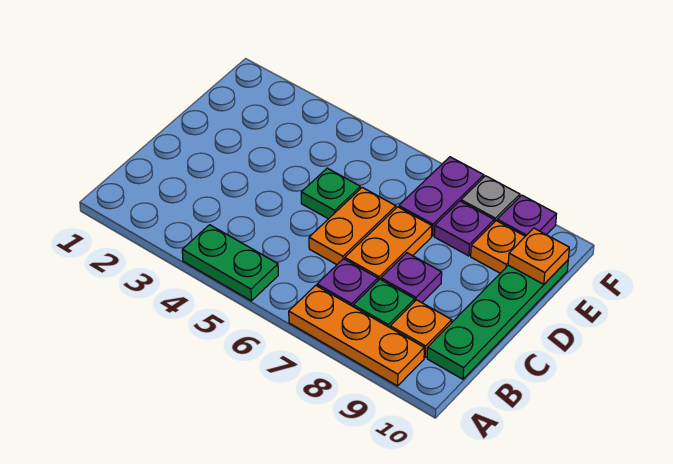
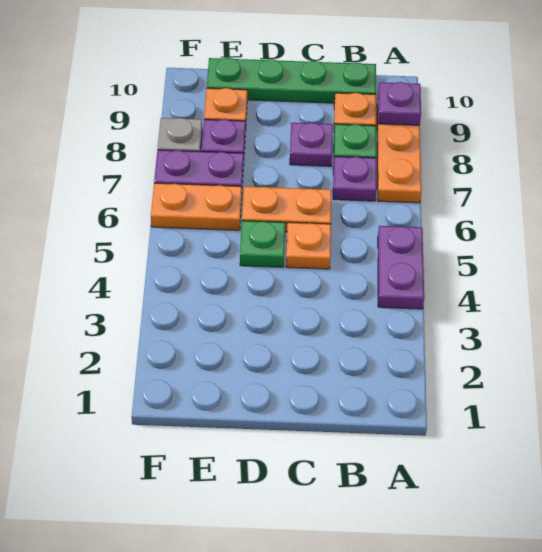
green plate A4:A5 level 1 -> purple plate A4:A5 level 1
orange plate C7:D7 level 1 -> orange plate E6:F6 level 1
orange plate E10 level 2 -> orange plate C5 level 1
purple plate F9 level 1 -> purple plate A9 level 2

